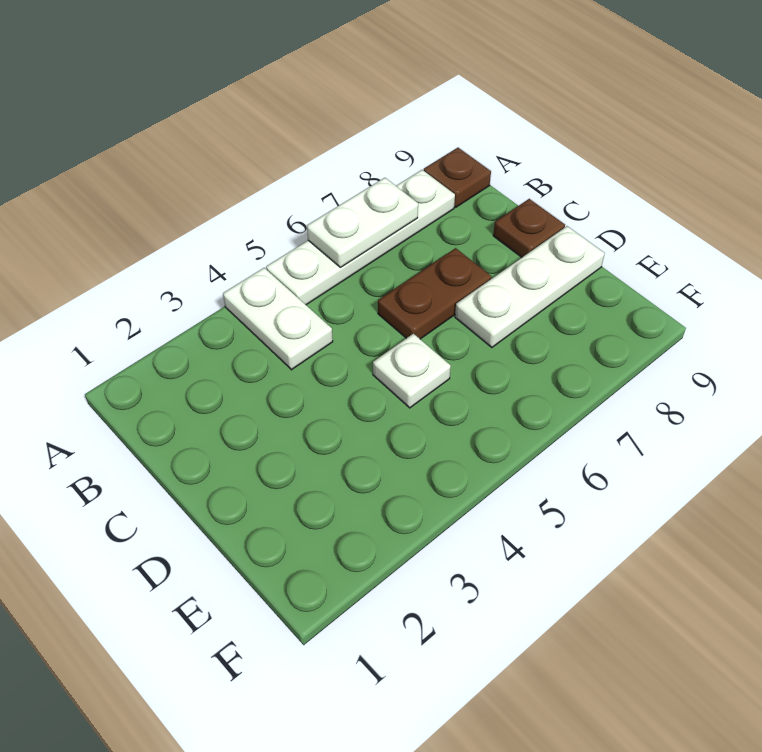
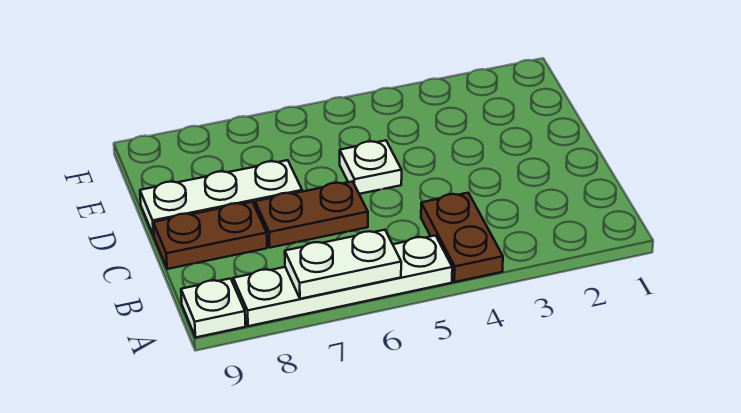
white plate A4:B4 level 1 -> brown plate A4:B4 level 1
brown plate A9 level 1 -> white plate A9 level 1
brown plate C9 level 1 -> brown plate C8:C9 level 1

